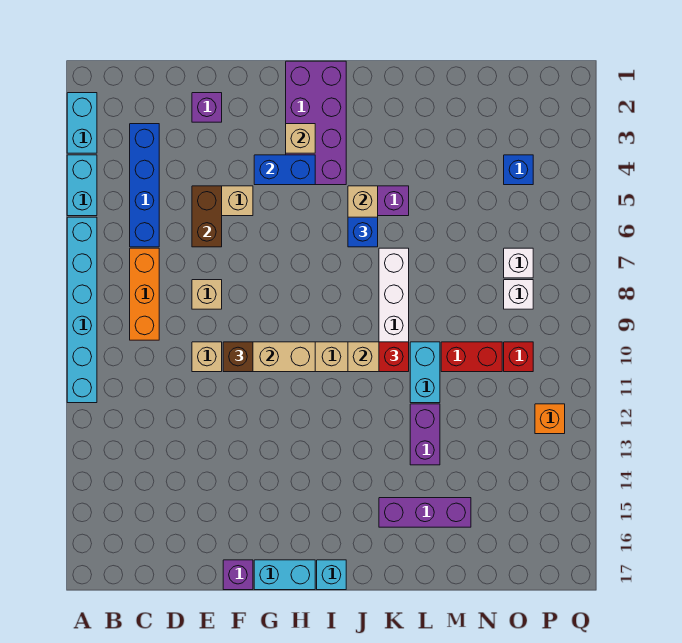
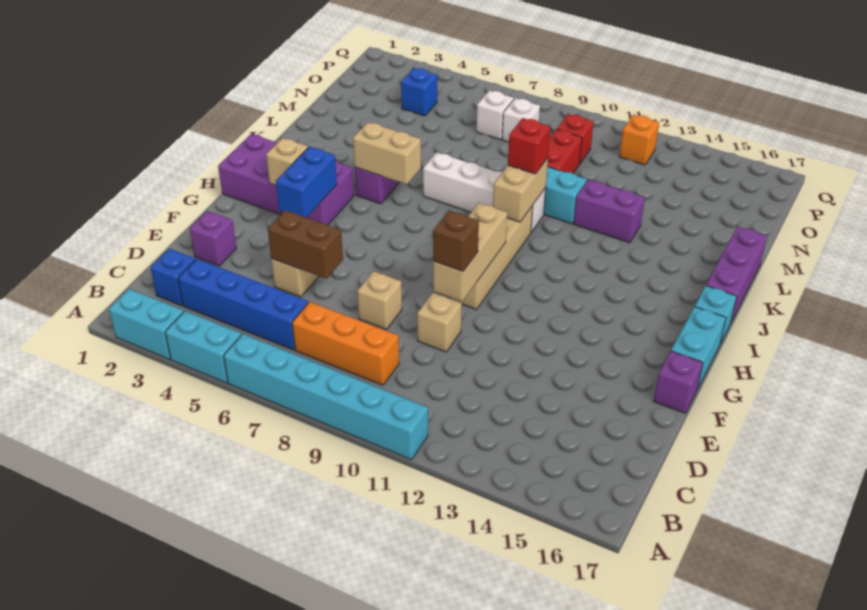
blue brick J6 level 3 -> blue brick C2 level 1
purple brick K15:M15 level 1 -> purple brick J17:L17 level 1

